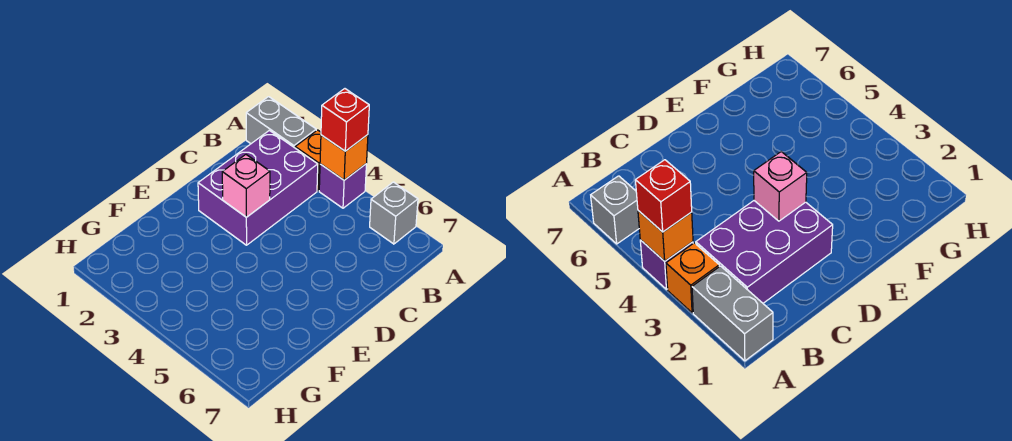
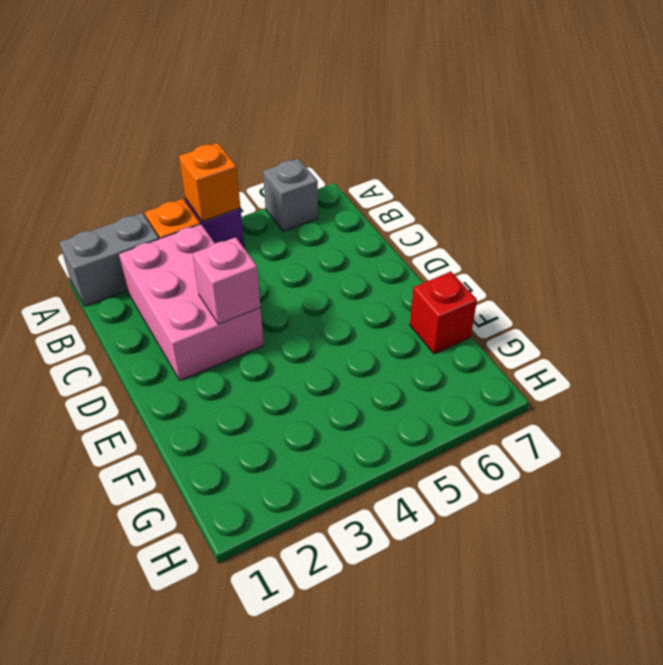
red brick A4 level 3 -> red brick F7 level 1
purple brick B2:D3 level 1 -> pink brick B2:D3 level 1

